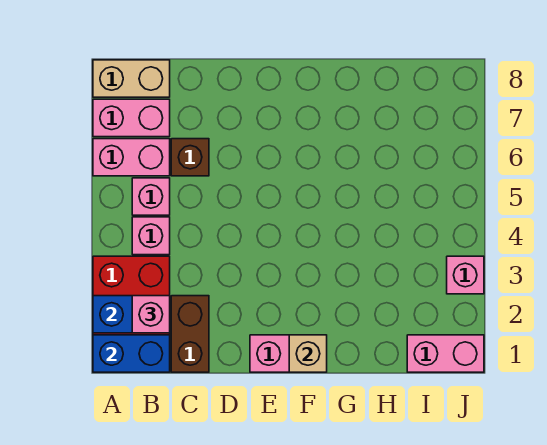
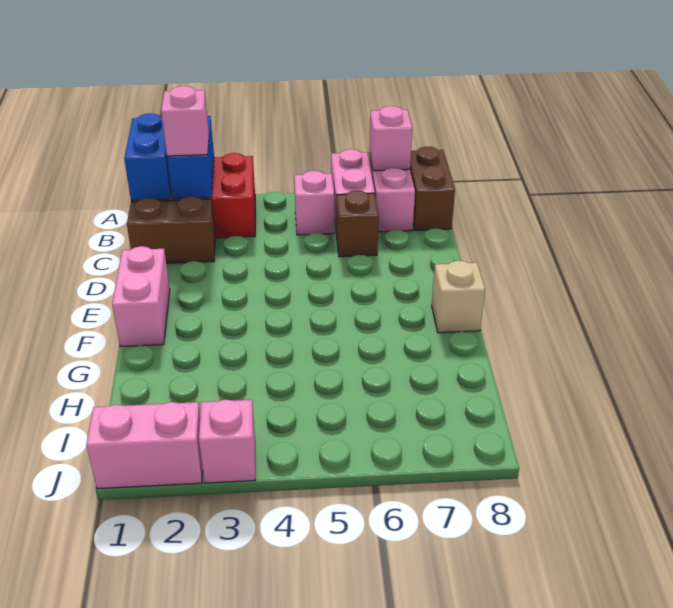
tan brick A8:B8 level 1 -> brown brick A8:B8 level 1
pink brick B4 level 1 -> pink brick A7 level 2
tan brick F1 level 2 -> tan brick F8 level 1
pink brick I1:J1 level 1 -> pink brick J1:J2 level 1

